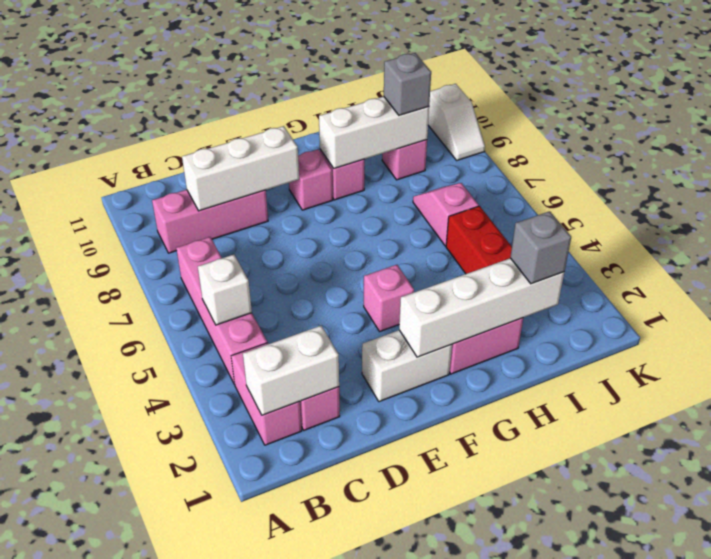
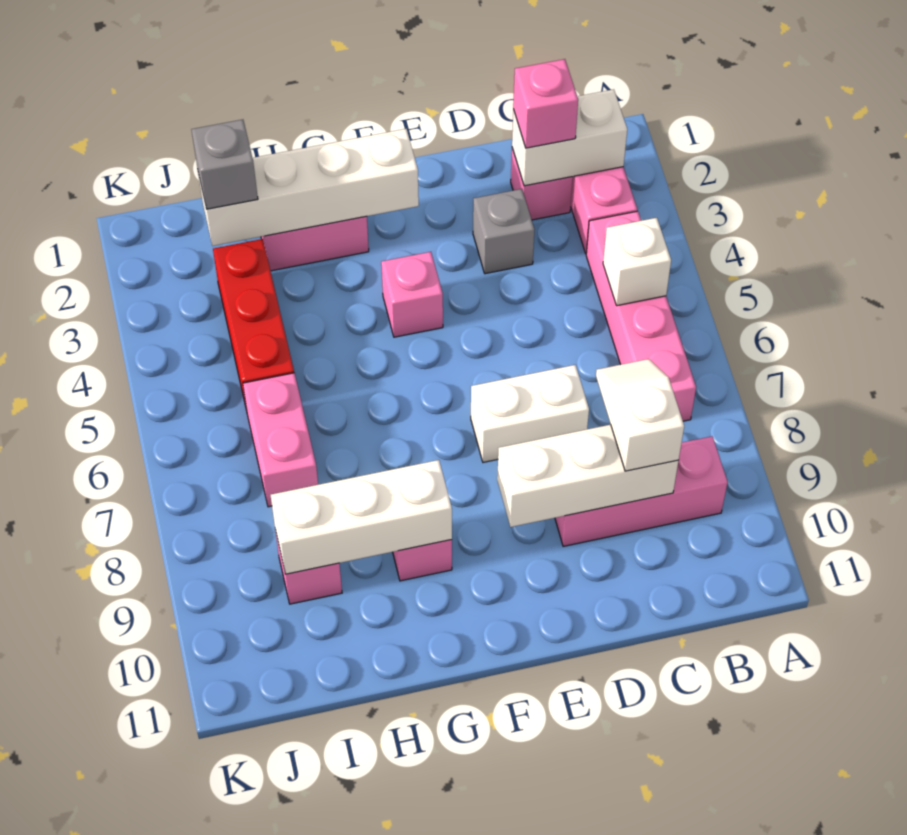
white brick E2:F2 level 1 -> white brick D7:E7 level 1
pink brick F9 level 1 -> pink brick C2 level 3
pink slope I6:I7 level 1 top 6 -> pink brick I6:I7 level 1
grey brick I9 level 3 -> grey brick D3 level 1
white slope K9:K10 level 1 top 10 -> white slope C8:C9 level 3 top 9

